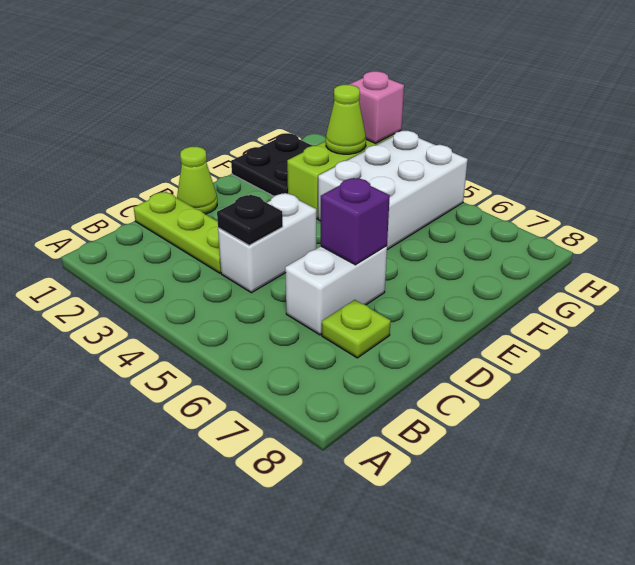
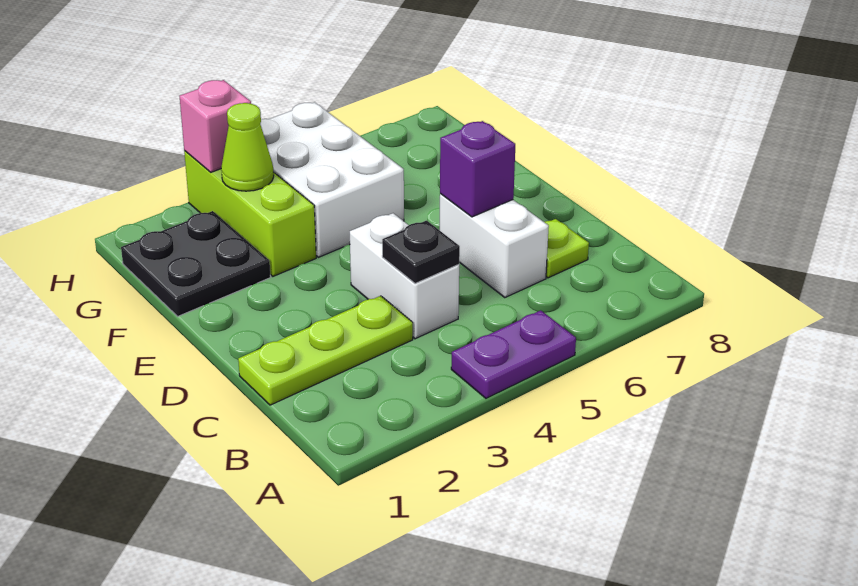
none -> purple plate A4:A5 level 1
lime cone D1 level 1 -> none

